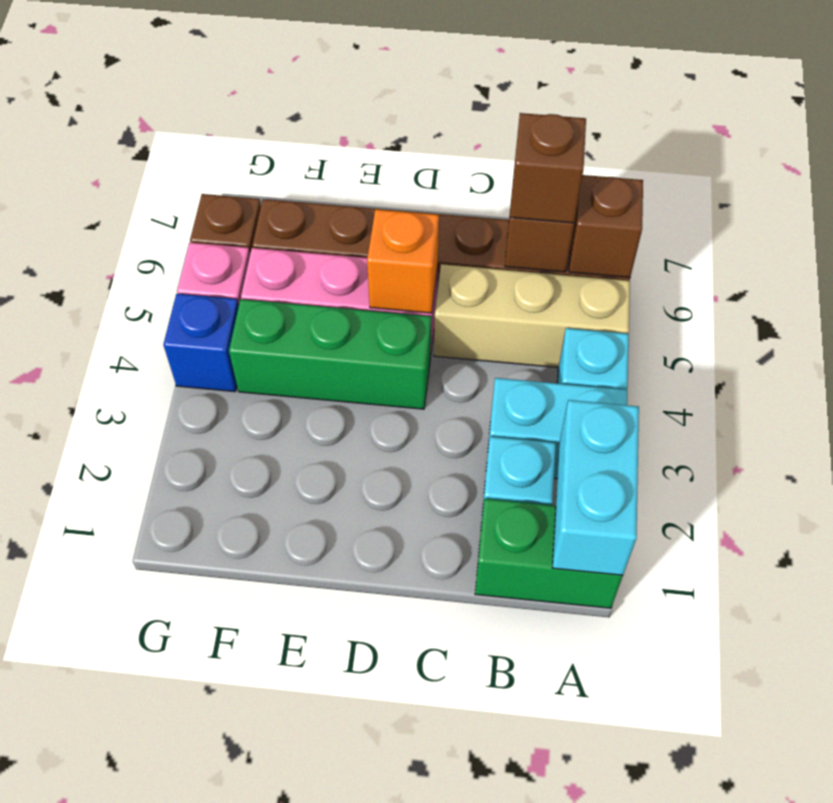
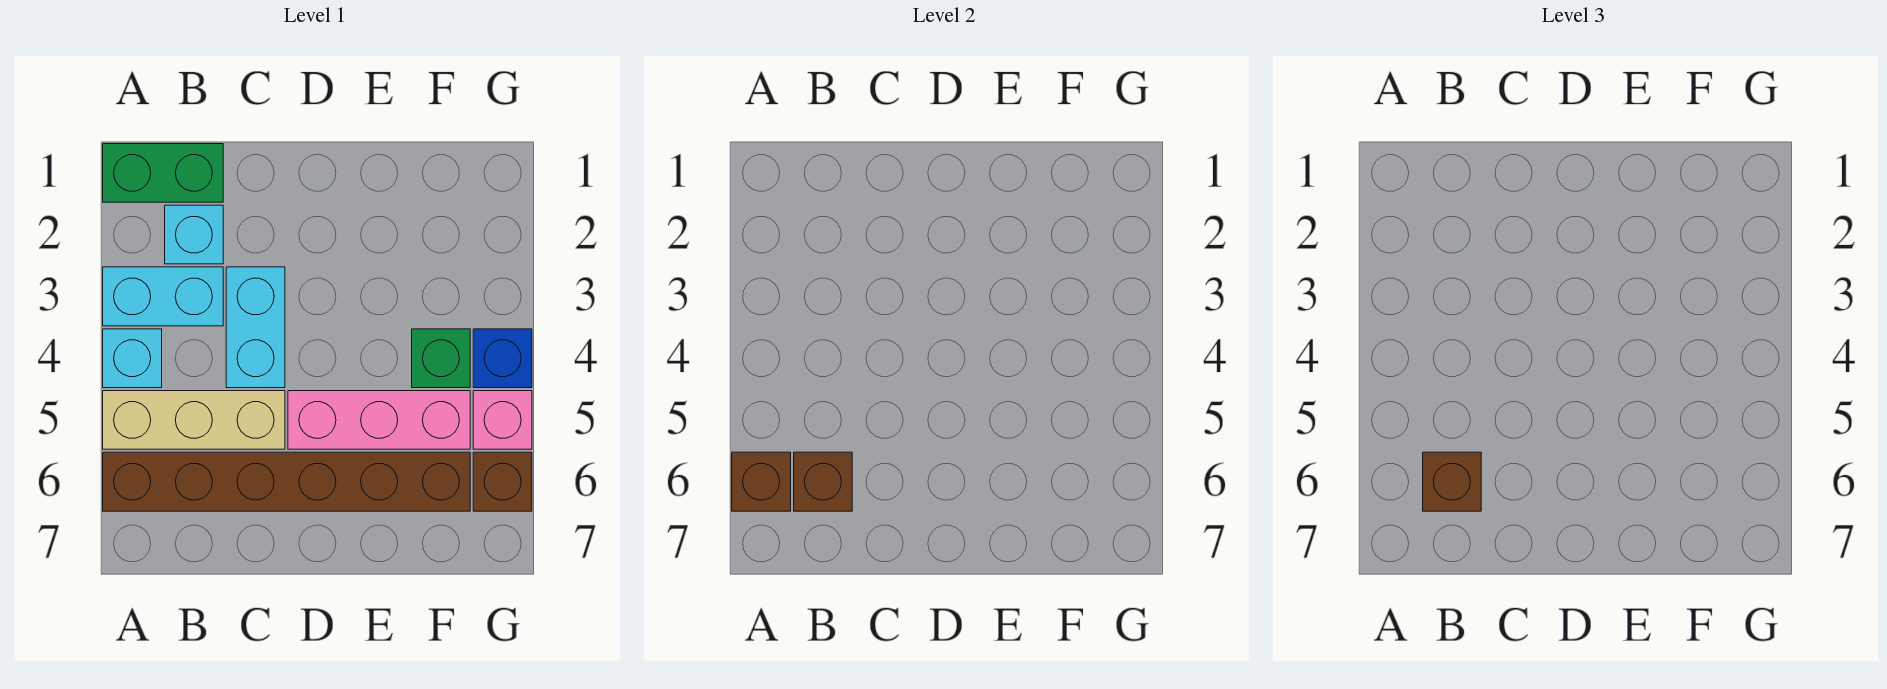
cyan brick A1:A2 level 2 -> cyan brick C3:C4 level 1
green brick D4:F4 level 1 -> green brick F4 level 1
orange brick D5 level 2 -> none

